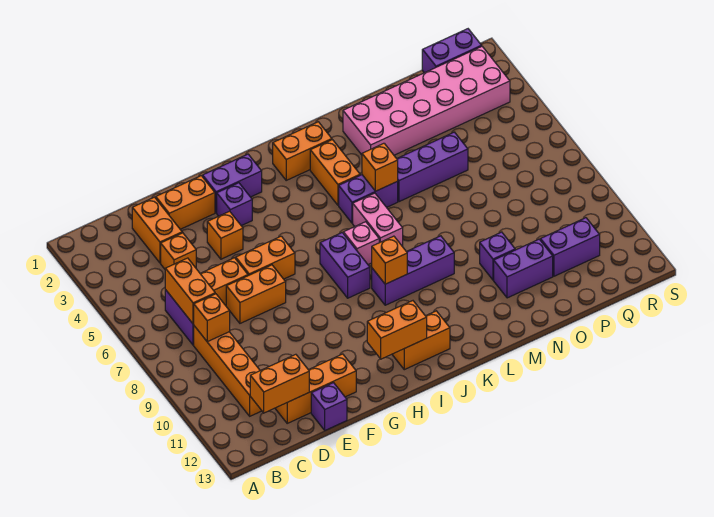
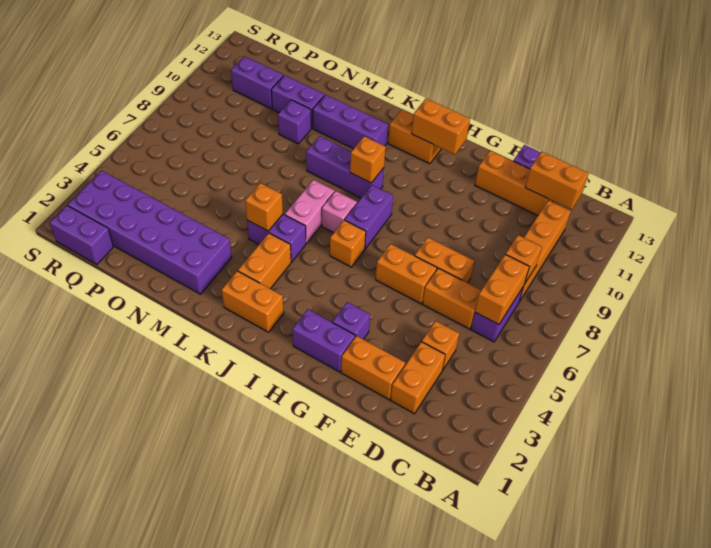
orange brick F4 level 1 -> orange brick I6 level 1
pink brick M2:R3 level 1 -> purple brick M2:R3 level 1
purple brick M5:O5 level 1 -> purple brick K11:M11 level 1

